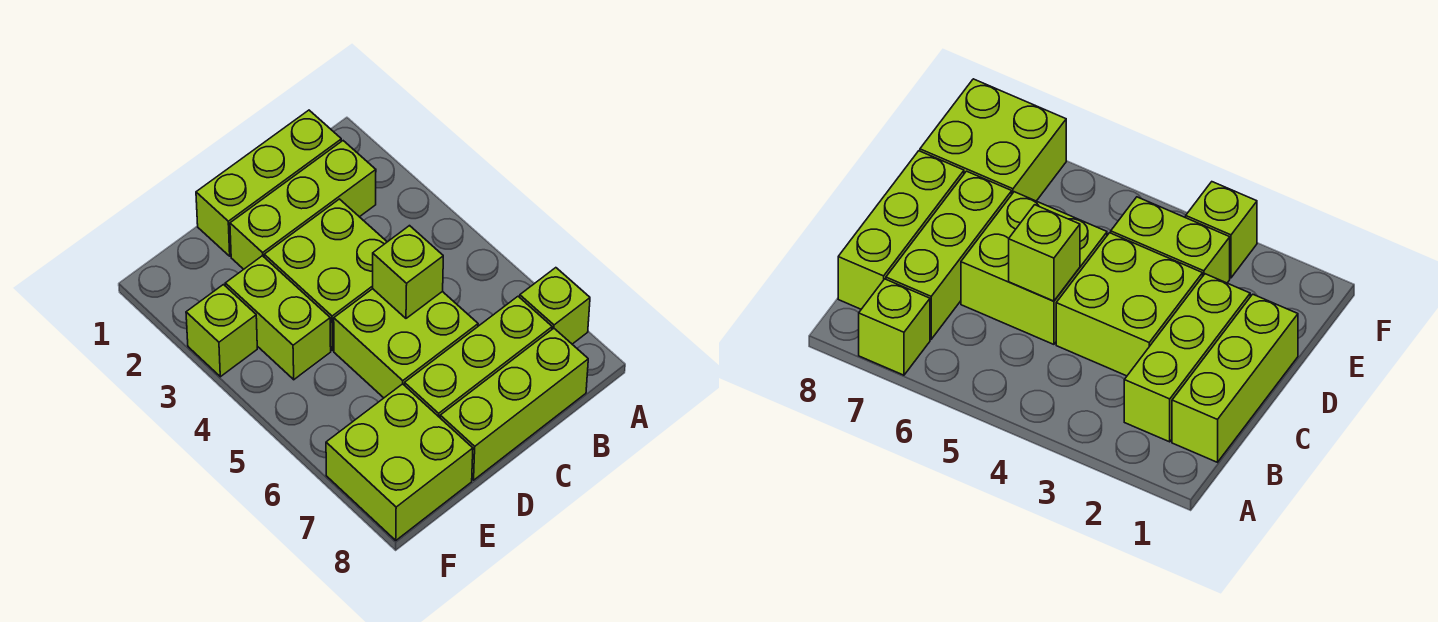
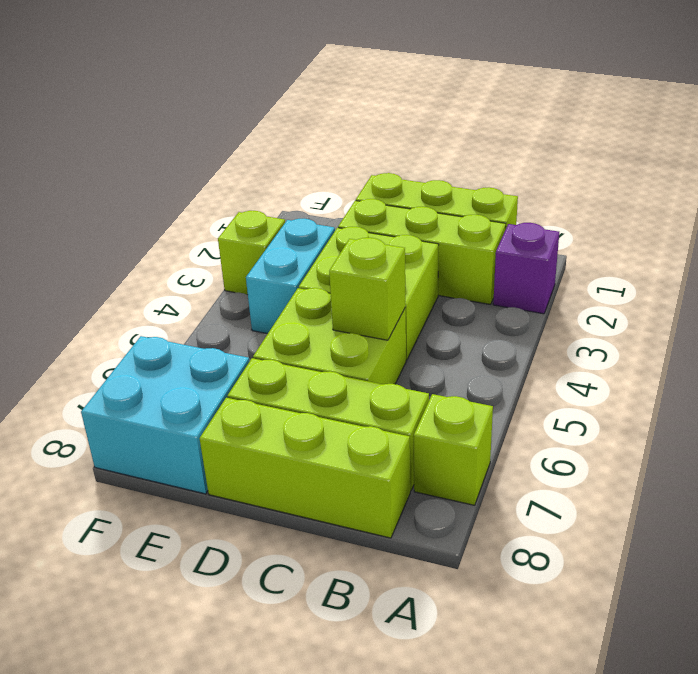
none -> purple brick A2 level 1
lime brick E3:E4 level 1 -> cyan brick E3:E4 level 1
lime brick E7:F8 level 1 -> cyan brick E7:F8 level 1

